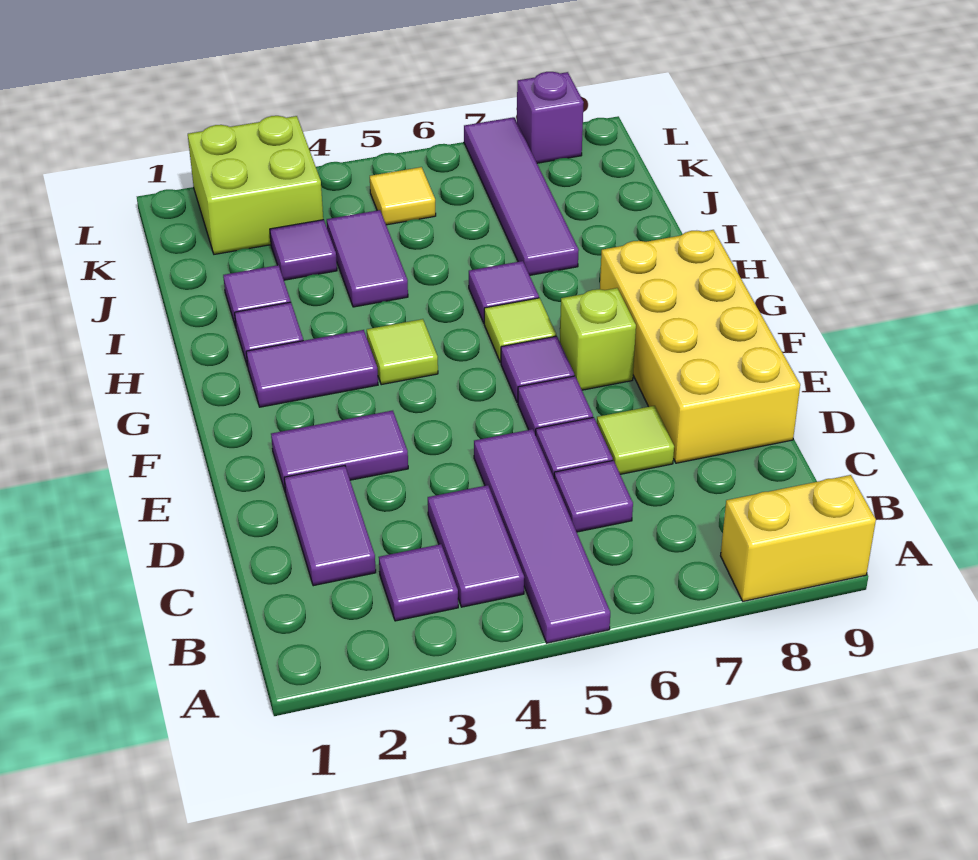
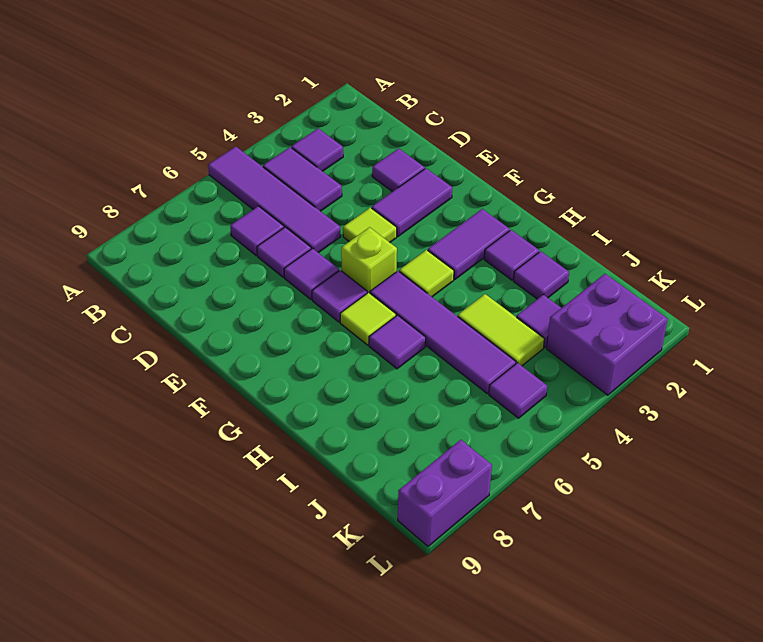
yellow brick A8:A9 level 1 -> none
purple tile C2:D2 level 1 -> purple tile D2 level 1
lime tile D7 level 1 -> lime tile E4 level 1
yellow brick D8:G9 level 1 -> none
lime brick F7 level 1 -> lime brick F5 level 1
purple tile I4:J4 level 1 -> lime tile I4:J4 level 1
purple tile I7:L7 level 1 -> purple tile G5:J5 level 1
lime brick K2:L3 level 1 -> purple brick K2:L3 level 1
yellow tile K5 level 1 -> purple tile K5 level 1
purple brick L8 level 1 -> purple brick L8:L9 level 1

